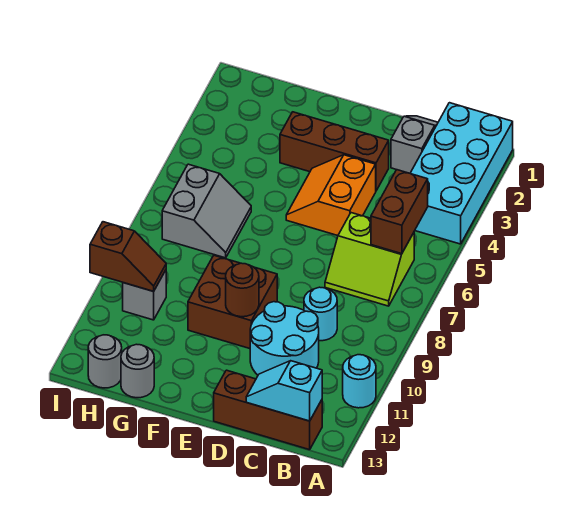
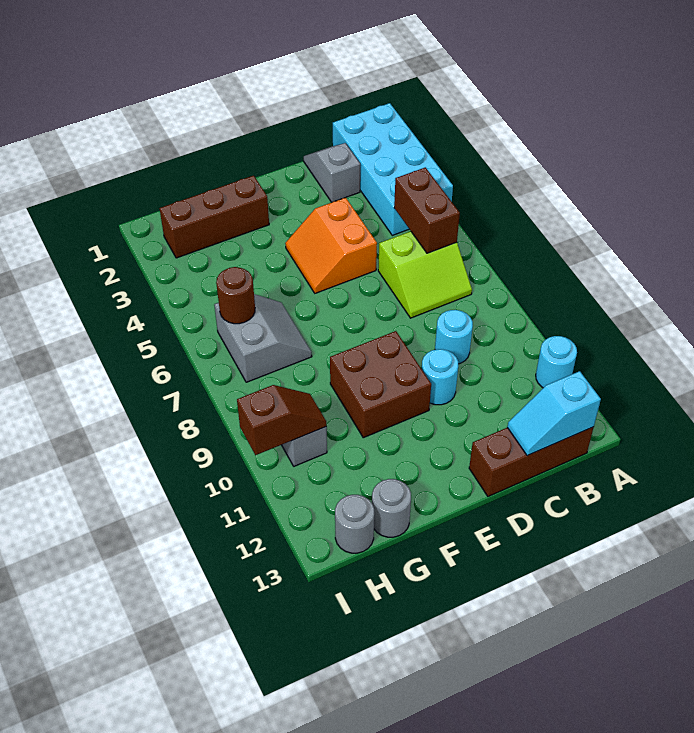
cyan round brick C10:D11 level 1 -> cyan round brick D10 level 1
brown brick D3:F3 level 1 -> brown brick F2:H2 level 1
brown round brick E10 level 2 -> brown round brick H6 level 2

